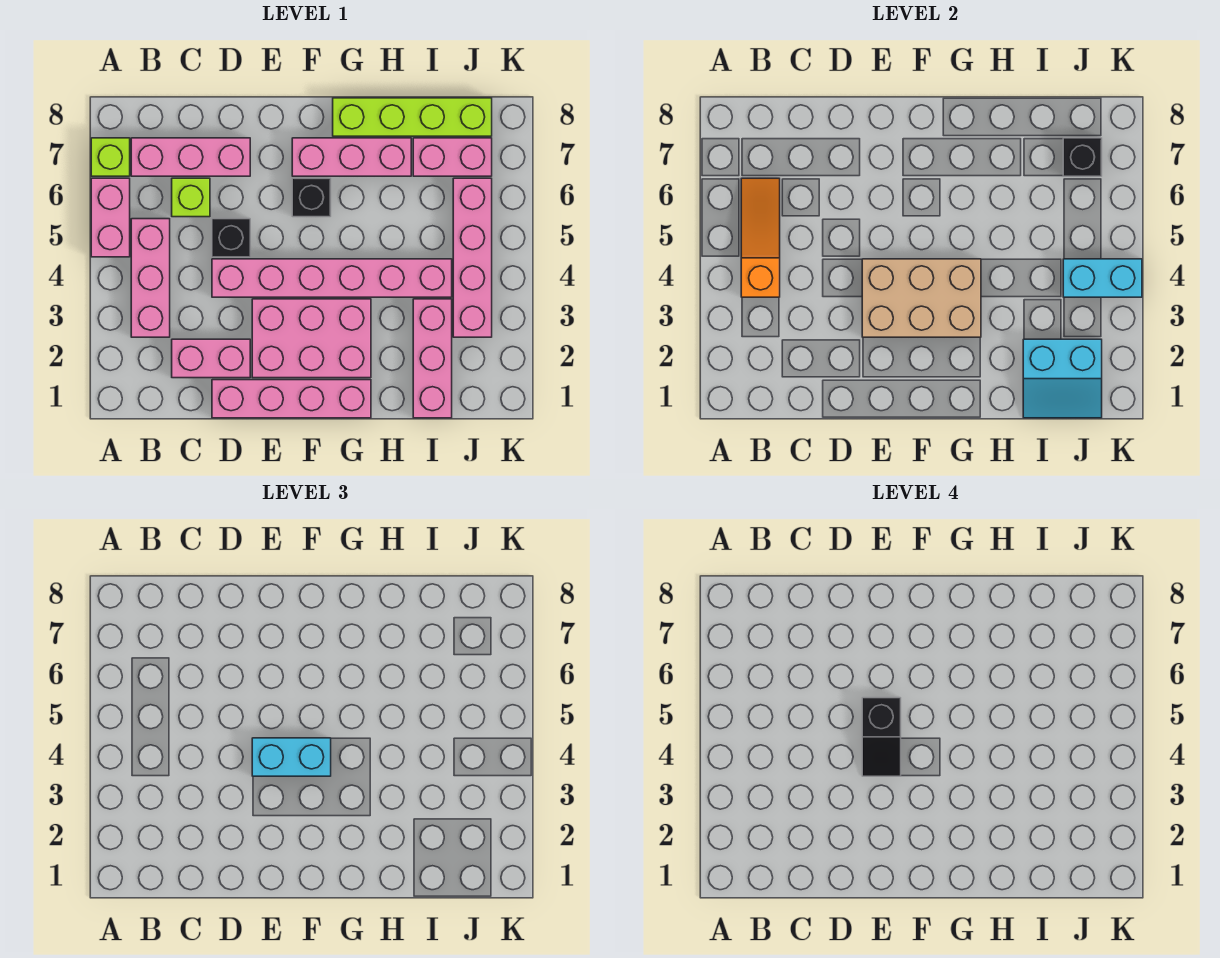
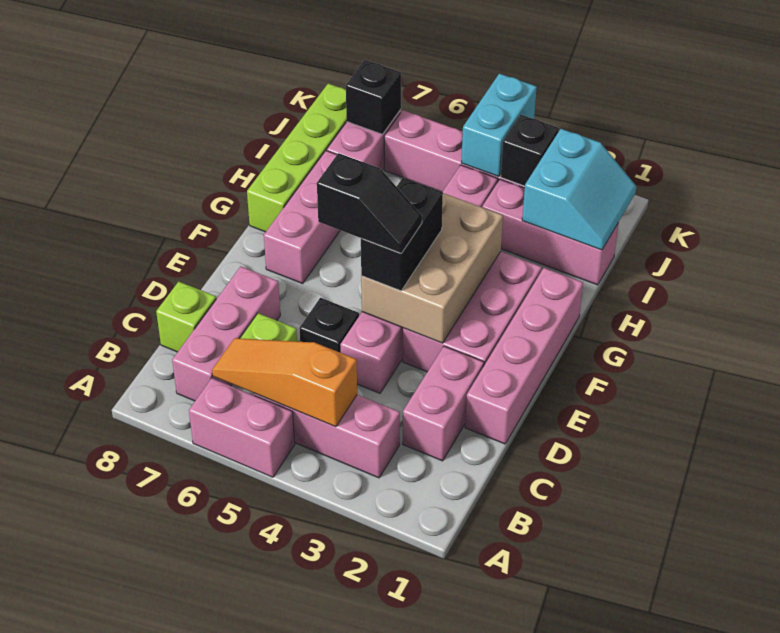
lime brick A7 level 1 -> lime brick C8 level 1
cyan brick E4:F4 level 3 -> black brick E4:F4 level 3
black brick F6 level 1 -> black brick J3 level 2

